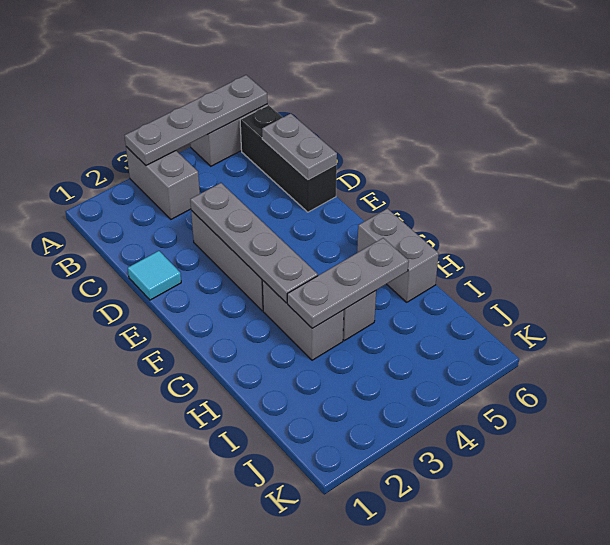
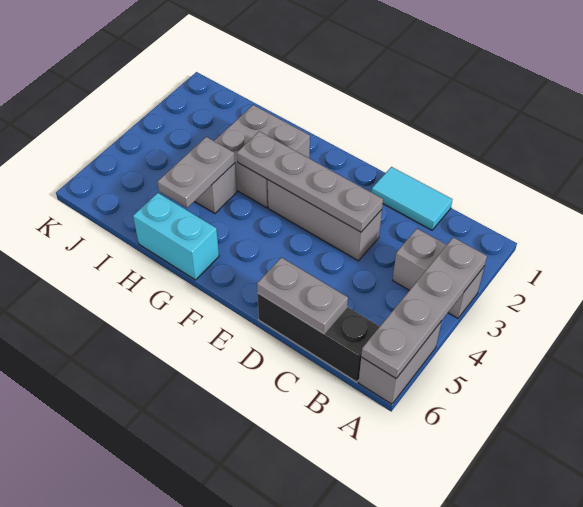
cyan tile D1 level 1 -> cyan tile C1:D1 level 1
grey brick G3:H3 level 1 -> grey brick G2:H3 level 1
grey brick G6:H6 level 1 -> cyan brick G6:H6 level 1
grey plate H3:H5 level 2 -> grey plate H4:H5 level 2

